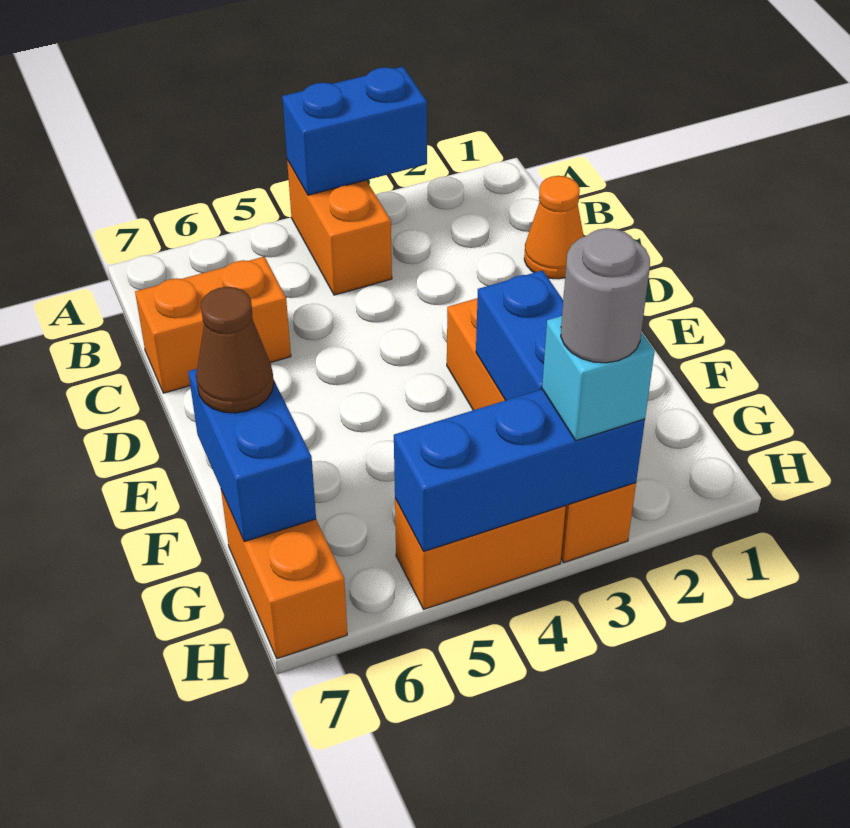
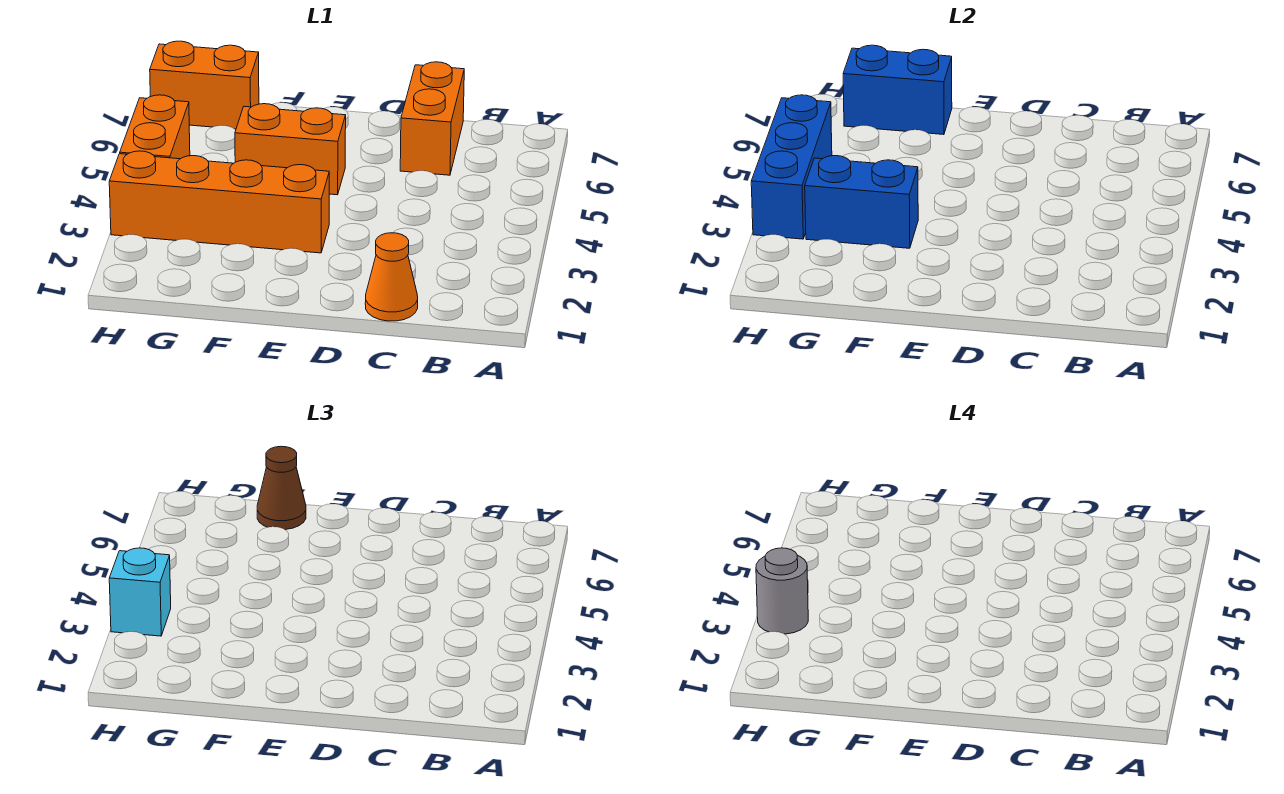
blue brick A3:A4 level 2 -> none
orange brick A4:B4 level 1 -> orange brick E5:F5 level 1

